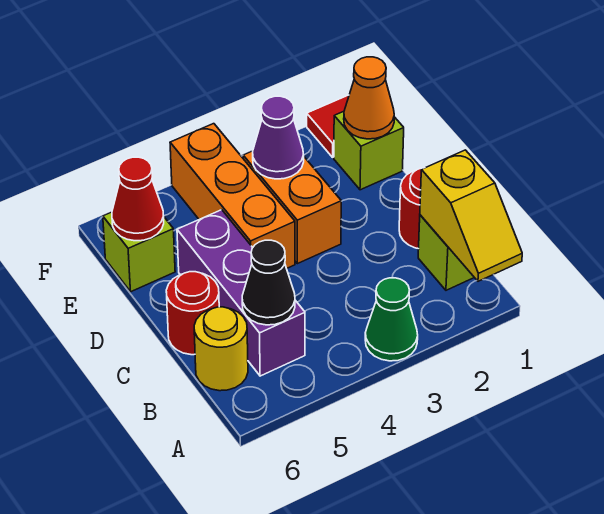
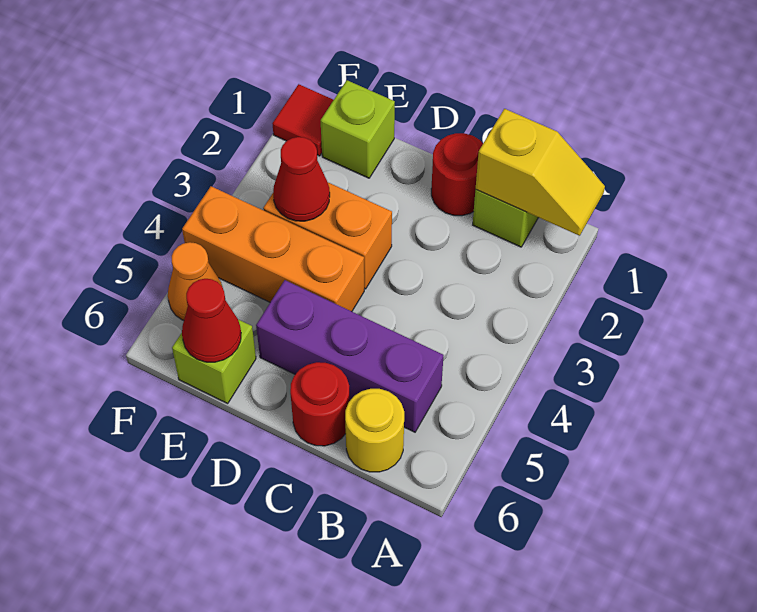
green cone A3 level 1 -> none
black cone B5 level 2 -> none
orange cone E1 level 2 -> orange cone F5 level 1
purple cone E3 level 2 -> red cone E3 level 2

